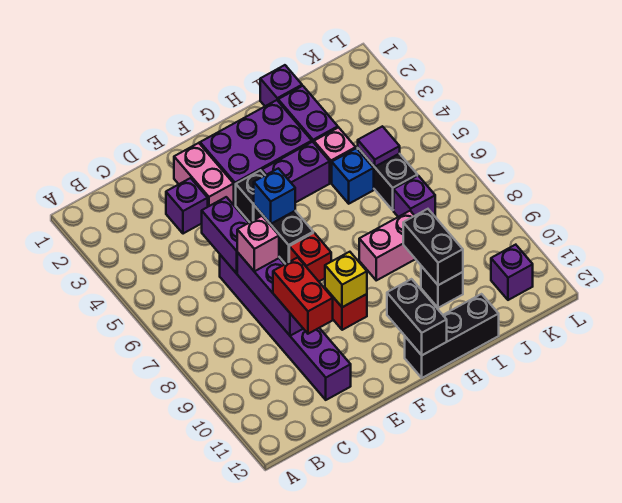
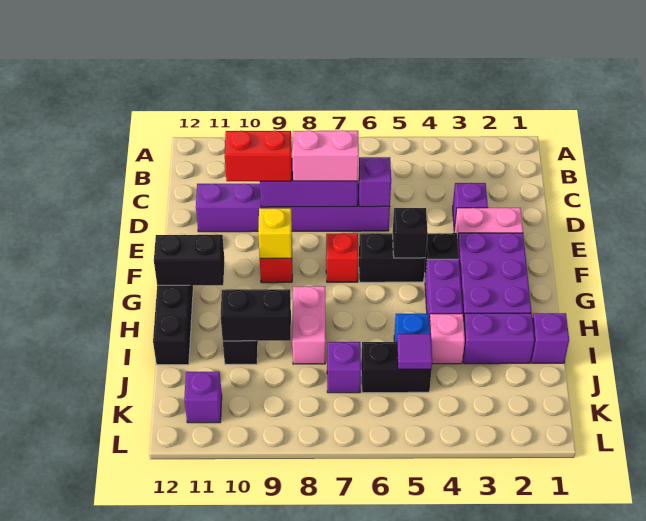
purple brick D5:D6 level 2 -> purple brick D6 level 2
pink brick D7 level 3 -> pink brick D7:D8 level 3
blue brick F5 level 2 -> black brick F5 level 2

